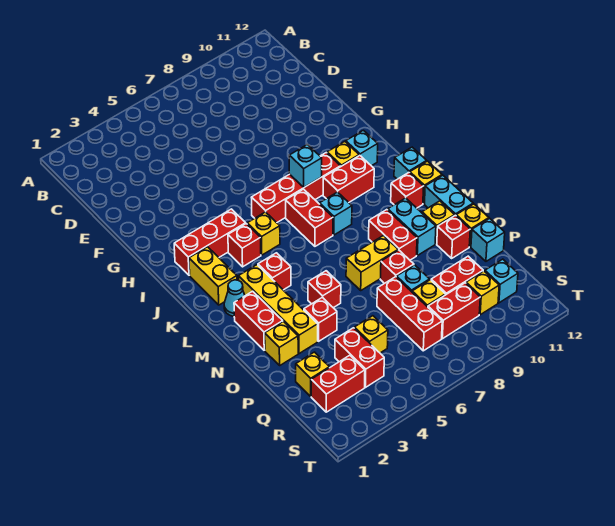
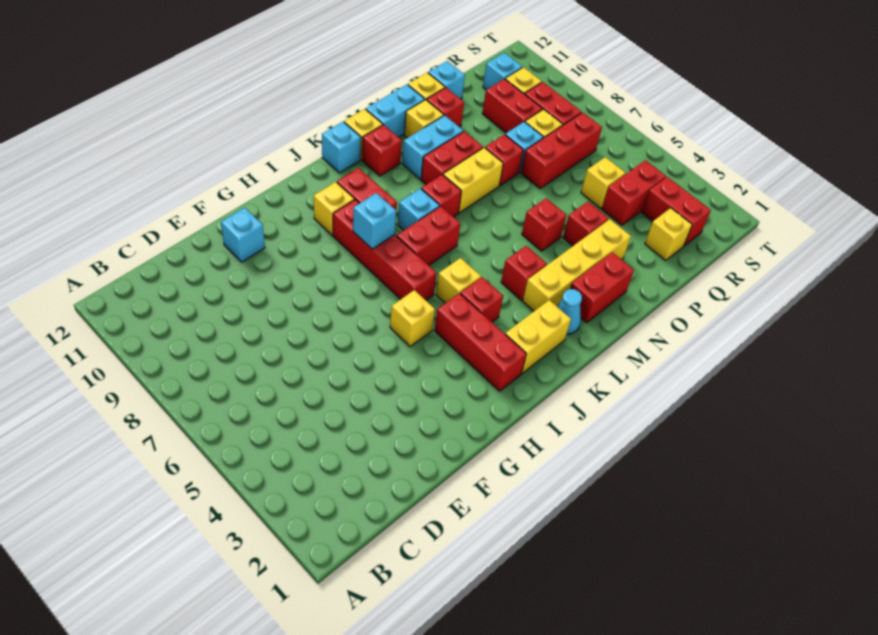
cyan brick I11 level 1 -> cyan brick F11 level 1
none -> red brick L8 level 1
yellow brick N7:N8 level 1 -> yellow brick M8:N8 level 1
yellow brick O2 level 1 -> yellow brick H5 level 1

